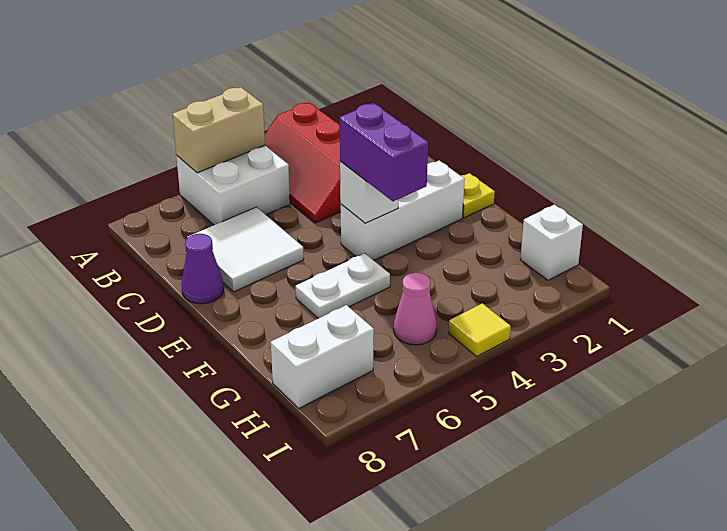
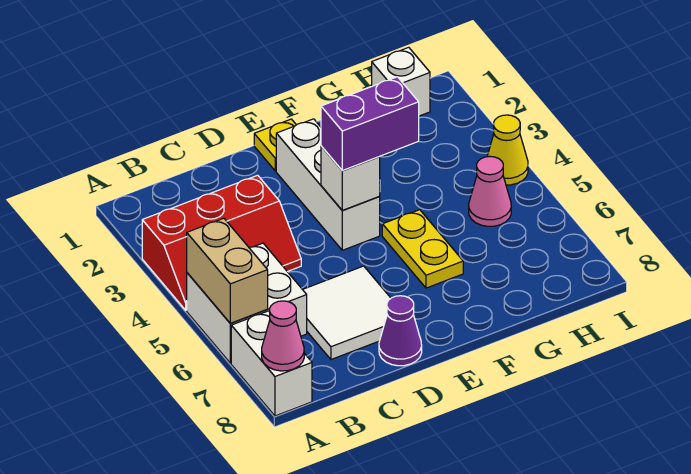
none -> pink cone A8 level 2
white plate F5:F6 level 1 -> yellow plate F5:F6 level 1
white brick H7:H8 level 1 -> white brick A7:A8 level 1
yellow tile I4 level 1 -> yellow cone I4 level 1

